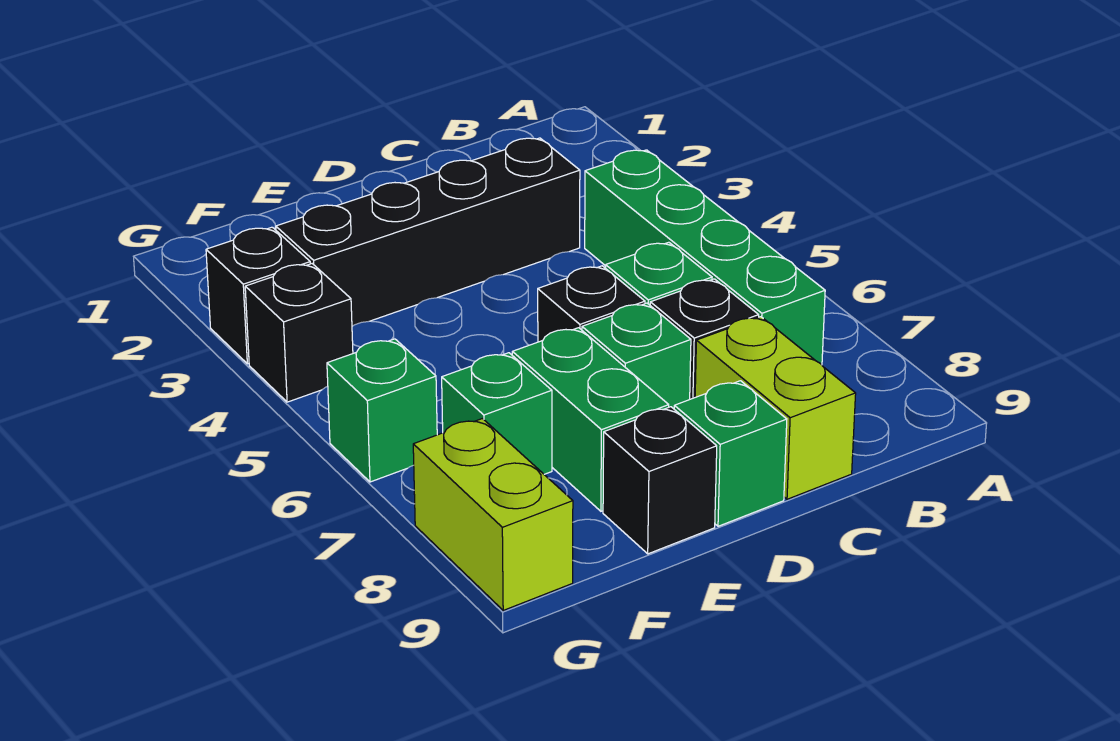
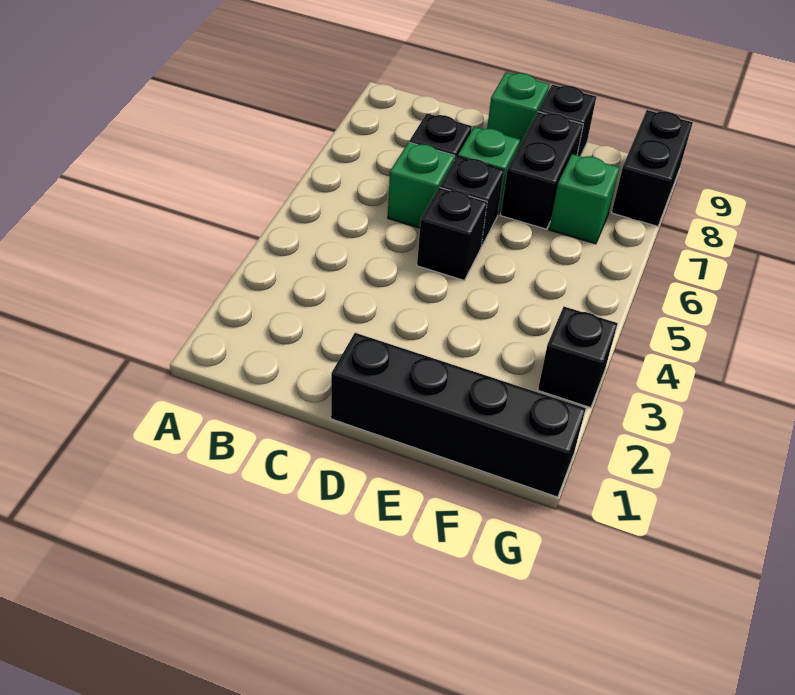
green brick B4:B7 level 1 -> none
black brick C3:F3 level 1 -> black brick D1:G1 level 1
lime brick C8:C9 level 1 -> none
green brick E7:E8 level 1 -> black brick E7:E8 level 1
black brick G4 level 1 -> black brick D5 level 1
green brick G6 level 1 -> none
lime brick G8:G9 level 1 -> black brick G8:G9 level 1

